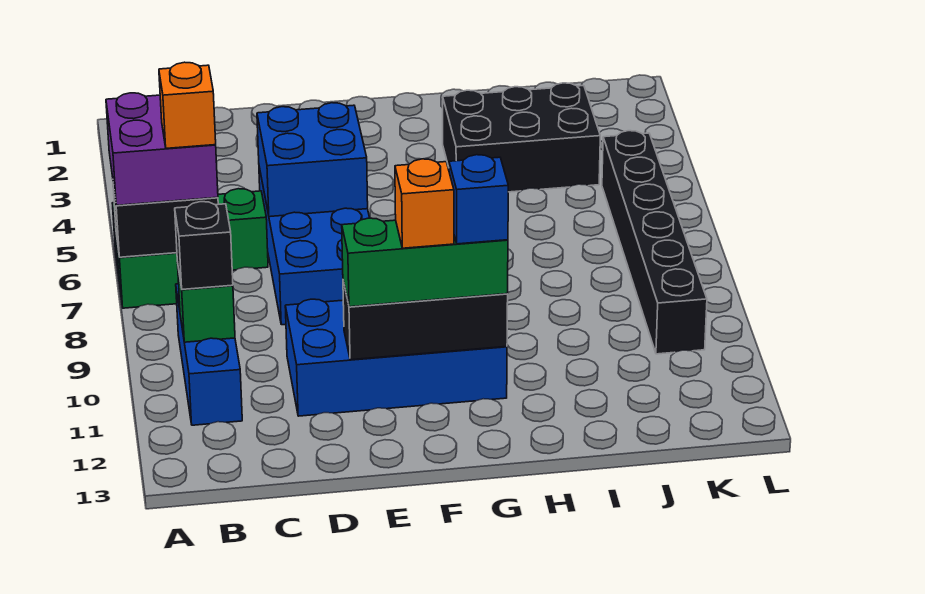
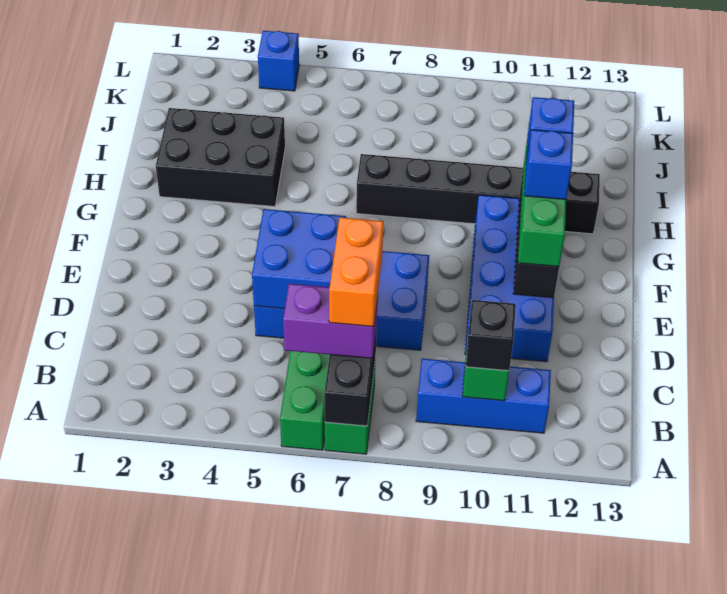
purple brick A6:B7 level 3 -> purple brick B6:B7 level 3
orange brick B7 level 4 -> orange brick B7:C7 level 4
orange brick F11 level 4 -> blue brick F11 level 4
black brick H3:J4 level 1 -> black brick H2:I4 level 1
black brick K5:K10 level 1 -> black brick H7:H12 level 1
none -> blue brick L4 level 1

